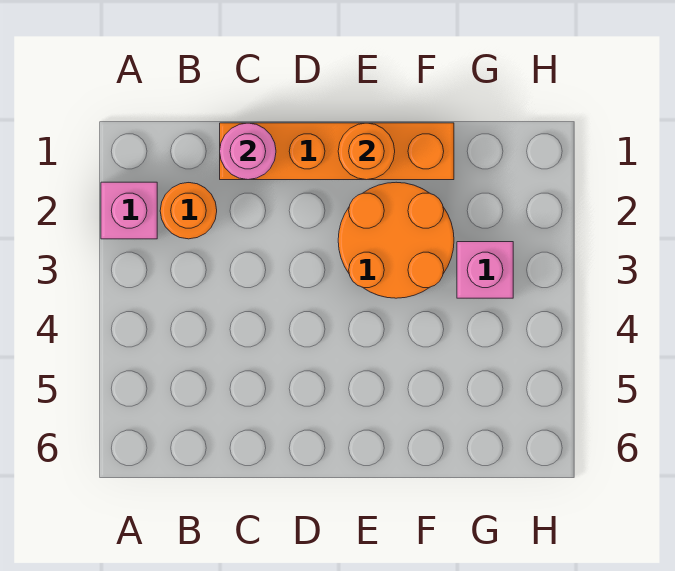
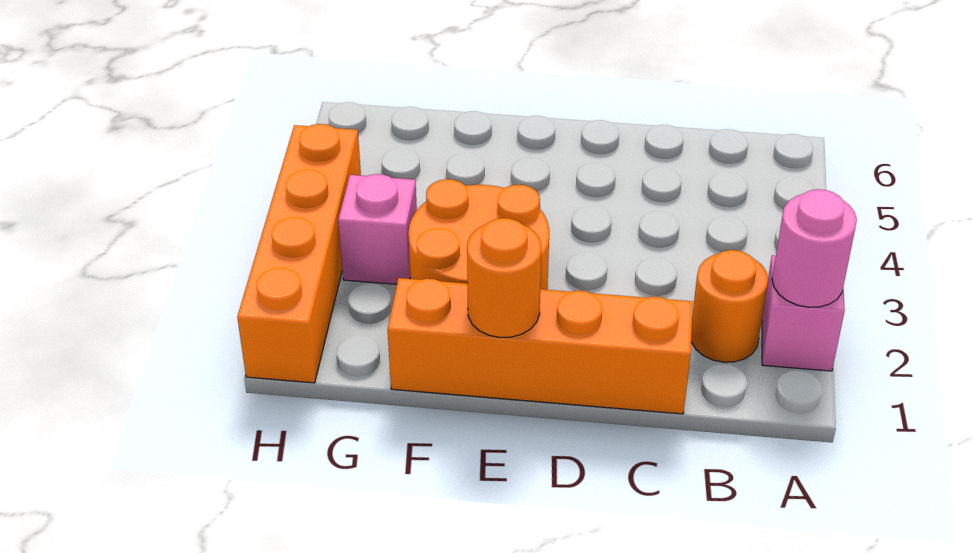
pink round brick C1 level 2 -> pink round brick A2 level 2
none -> orange brick H1:H4 level 1

